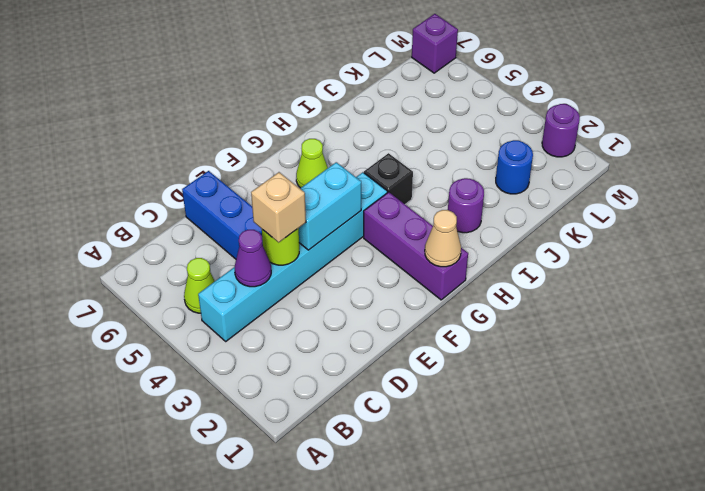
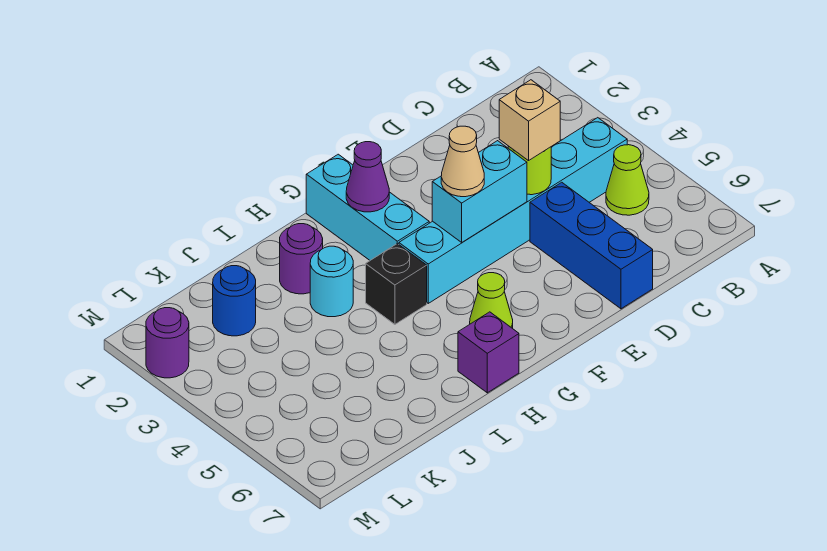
purple cone C4 level 2 -> purple cone G2 level 2
purple brick G1:G3 level 1 -> cyan brick G1:G3 level 1
tan cone G1 level 2 -> tan cone F4 level 3
none -> cyan round brick I3 level 1
purple brick M7 level 1 -> purple brick H7 level 1

